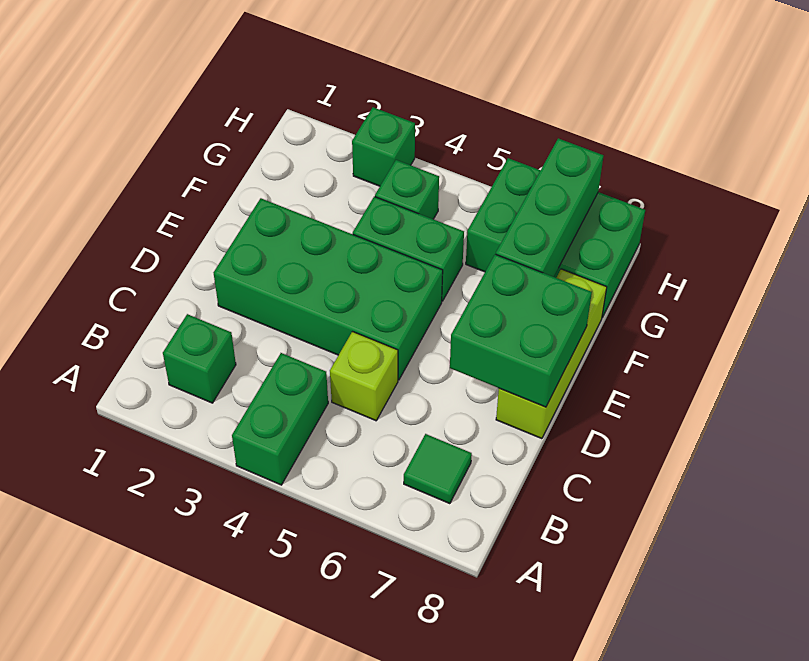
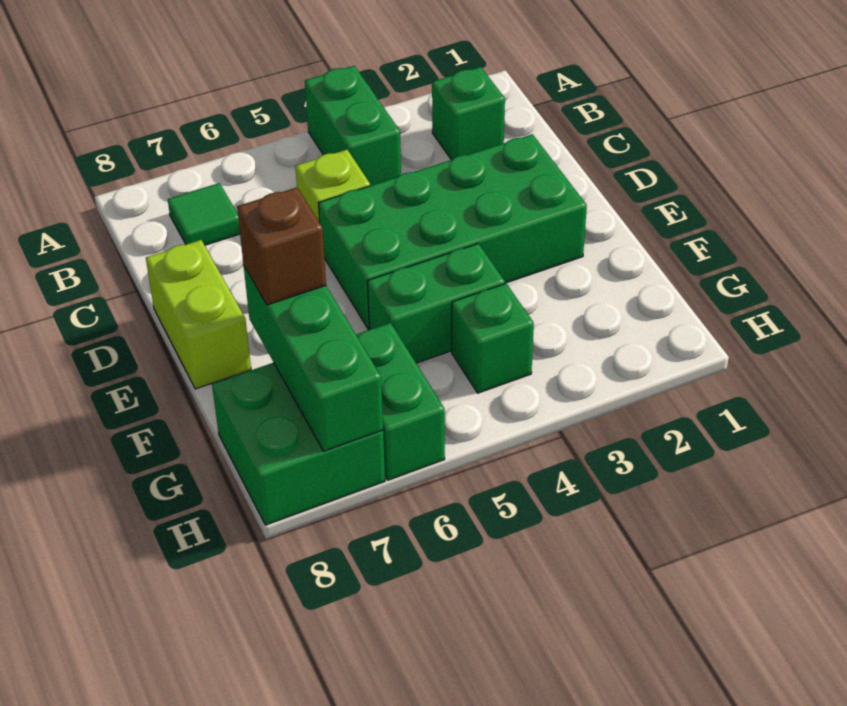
green brick D7:E8 level 2 -> none
lime brick D8:F8 level 1 -> lime brick D8:E8 level 1
none -> brown brick F7 level 3
green brick H3 level 1 -> none

